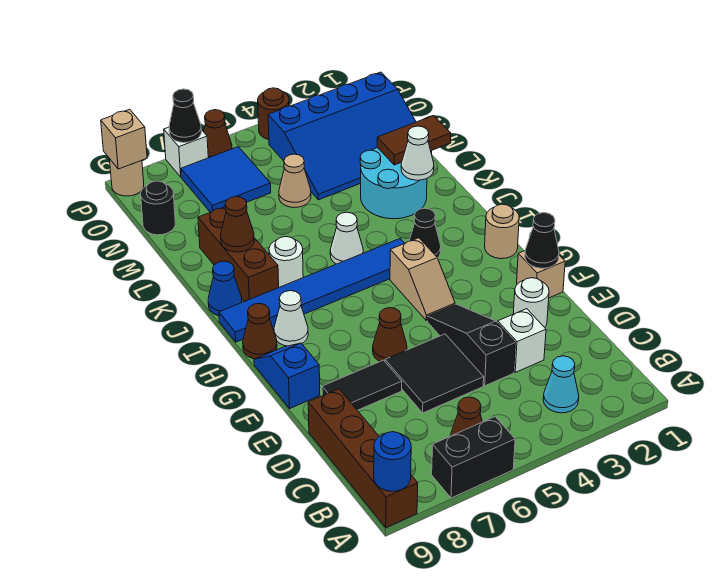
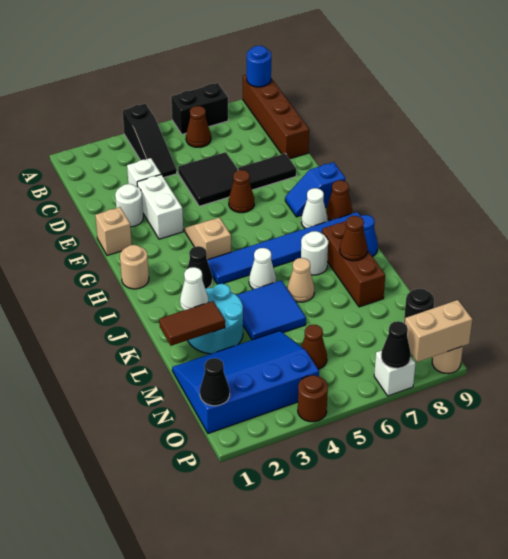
cyan cone B3 level 1 -> none
black slope D4:F4 level 1 top D -> black slope A4:C4 level 1 top A
none -> white brick E3:F3 level 1
black cone F1 level 2 -> black cone O1 level 2
blue slope F9:G9 level 1 top F -> blue slope G8:G9 level 1 top 9
tan cone M5 level 1 -> tan cone K6 level 1
blue tile N6:O7 level 1 -> blue tile K4:L5 level 1
brown cone P6 level 1 -> brown cone N5 level 1
tan brick P9 level 2 -> tan brick P8:P9 level 2

